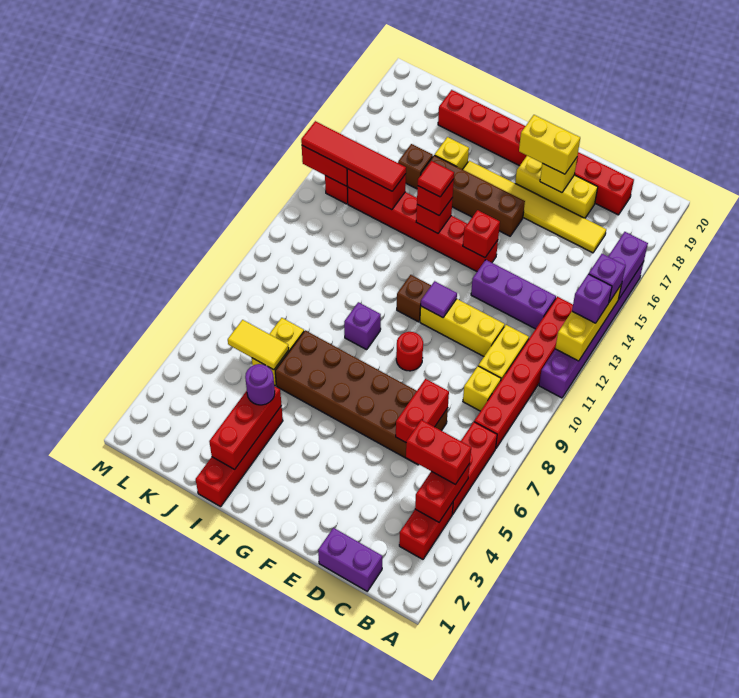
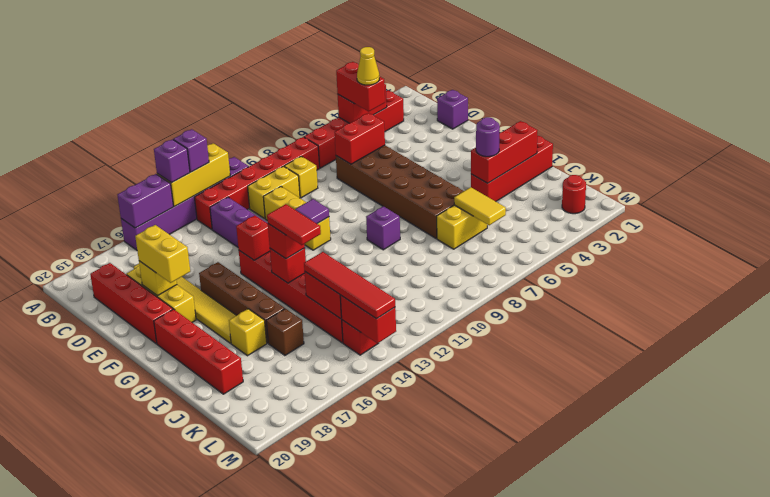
purple brick C1:D1 level 1 -> purple brick D1 level 1
none -> yellow cone C5 level 4
red round brick F9 level 1 -> red round brick L2 level 1
brown brick G11 level 1 -> none
red tile H14 level 4 -> red tile H14:I14 level 4

